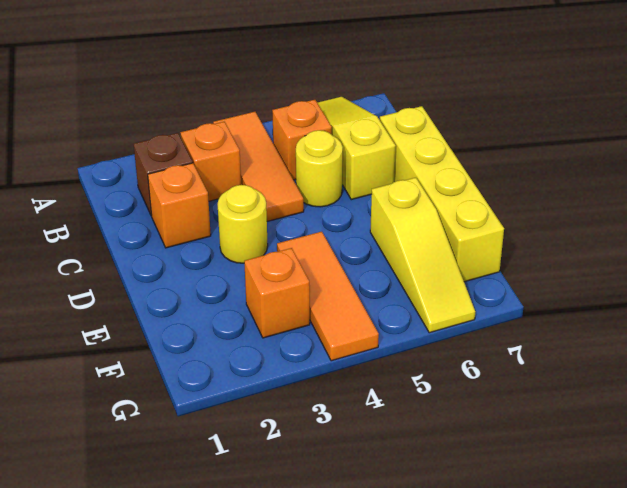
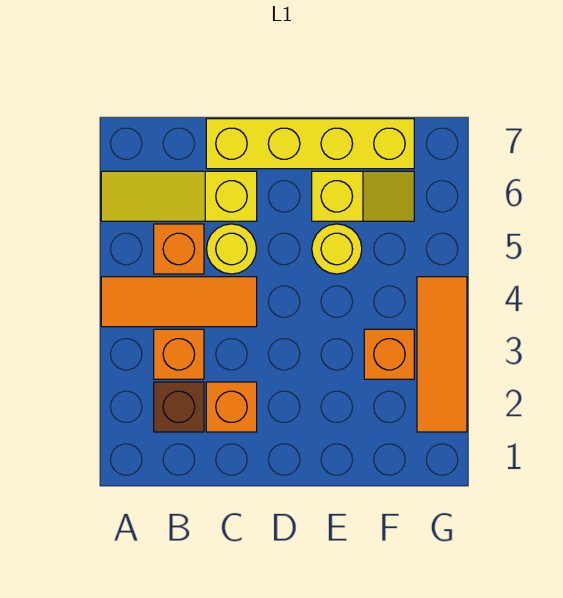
yellow round brick D3 level 1 -> yellow round brick E5 level 1
orange tile E4:G4 level 1 -> orange tile G2:G4 level 1
yellow slope E6:G6 level 1 top E -> yellow slope E6:F6 level 1 top E

